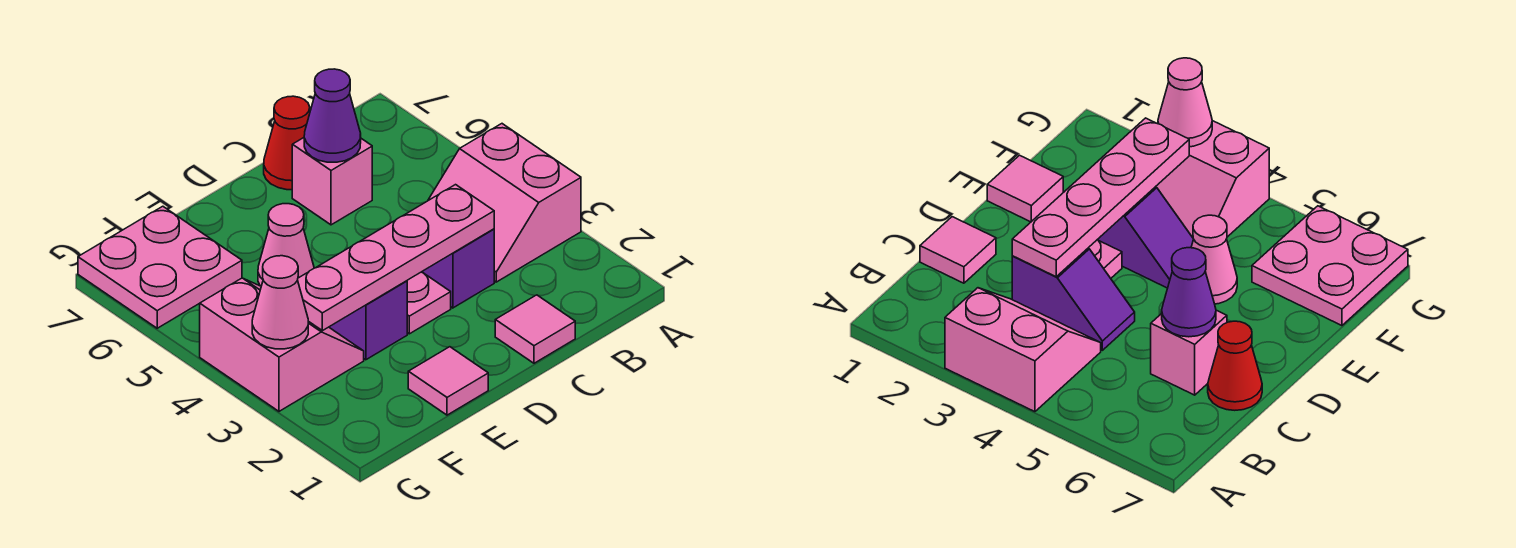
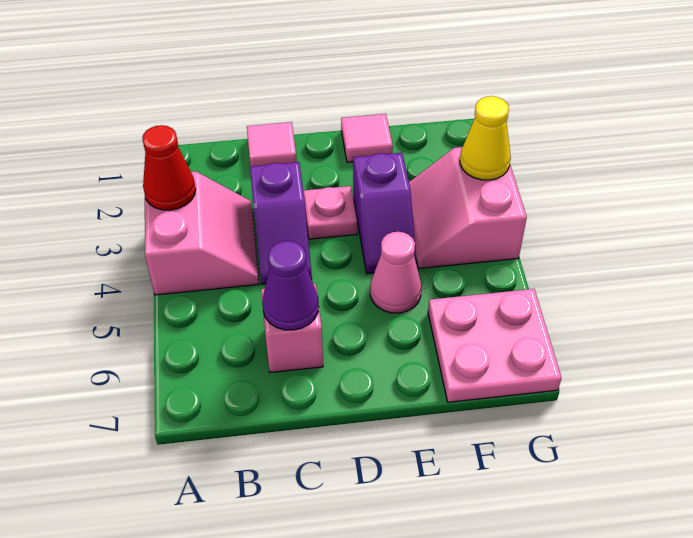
pink plate C3:F3 level 2 -> none
red cone C7 level 1 -> red cone A3 level 2
pink cone G3 level 2 -> yellow cone G3 level 2

